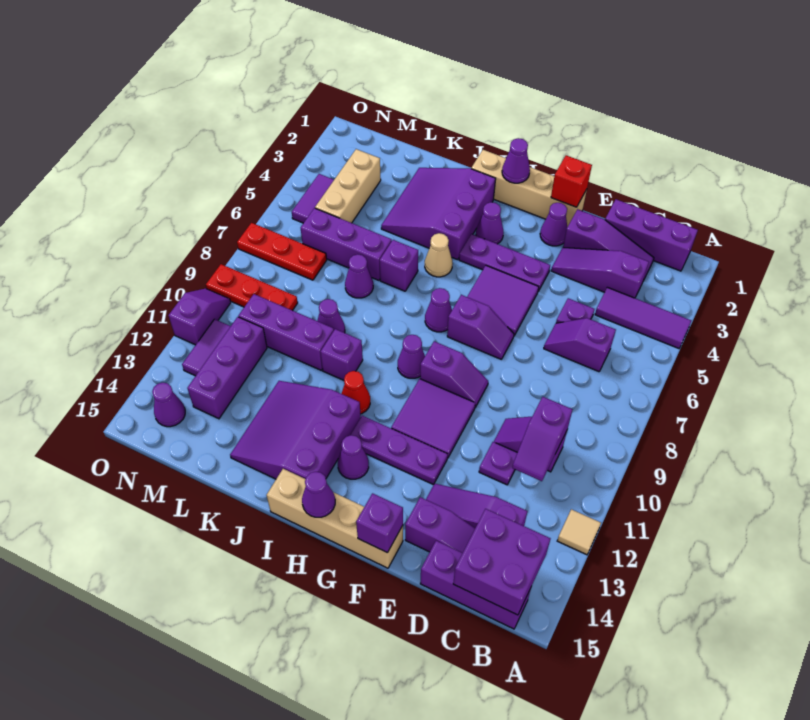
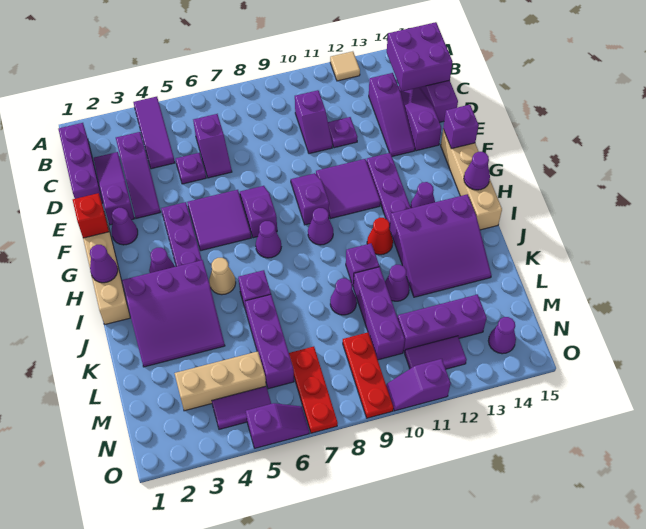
purple slope C10:C11 level 2 top 10 -> purple slope O5:O6 level 1 top 5
purple cone K7 level 1 -> purple cone K11 level 1

